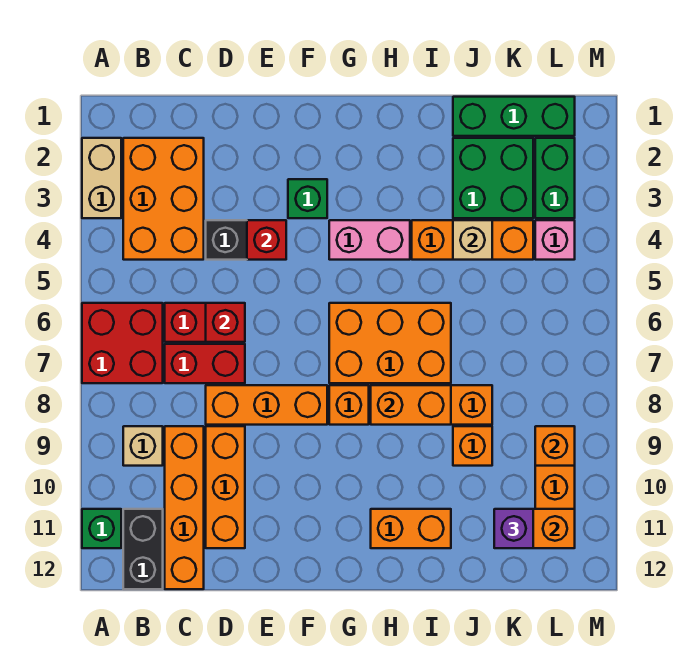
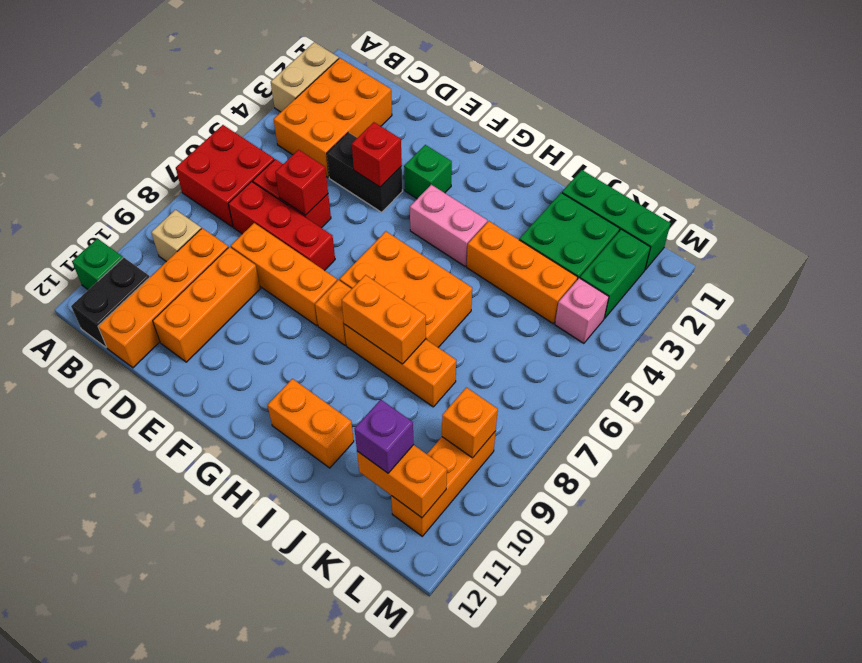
red brick C7:D7 level 1 -> red brick C7:E7 level 1
tan brick J4 level 2 -> none
orange brick J9 level 1 -> none

